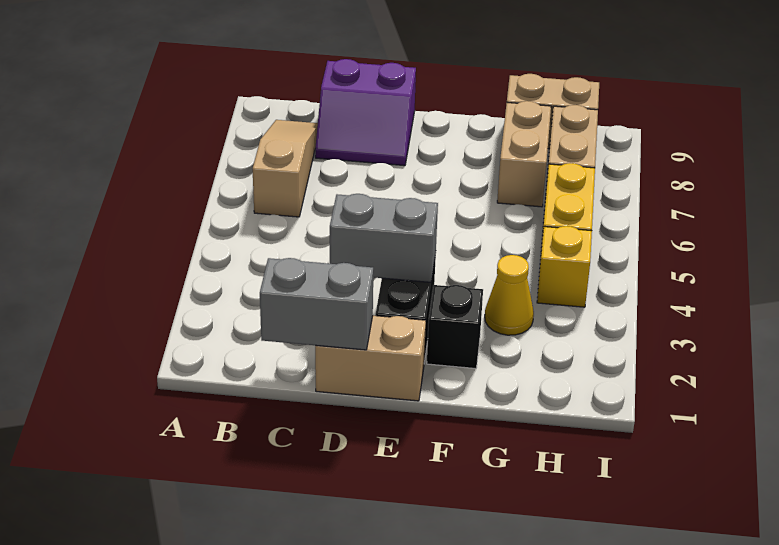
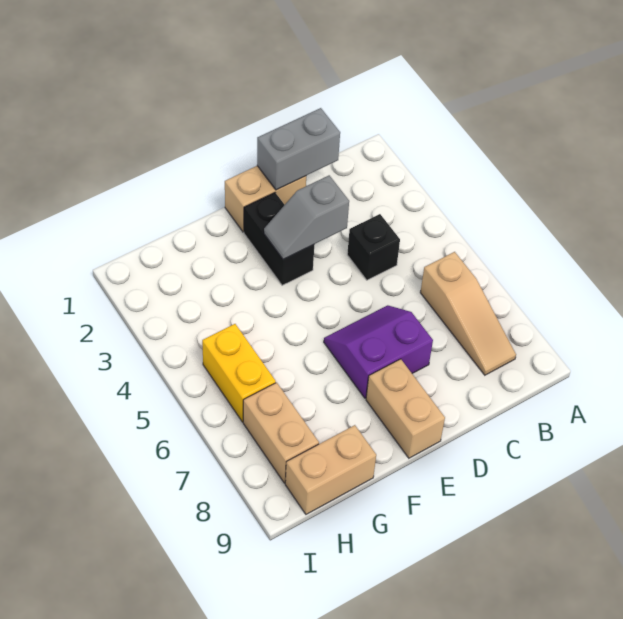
purple slope C8:D9 level 1 top 9 -> purple slope D6:E7 level 1 top 7
grey brick D3:E3 level 2 -> grey slope D3:E3 level 2 top D
black brick F2 level 1 -> black brick C4 level 1
yellow cone G3 level 1 -> none
tan brick G7:G8 level 1 -> tan brick E8:E9 level 1
yellow brick H4 level 1 -> none

